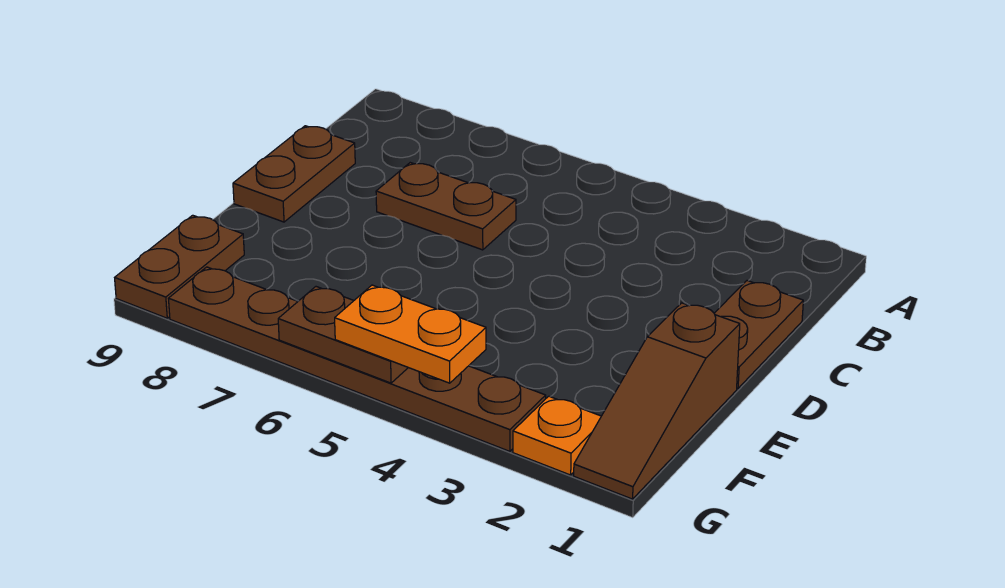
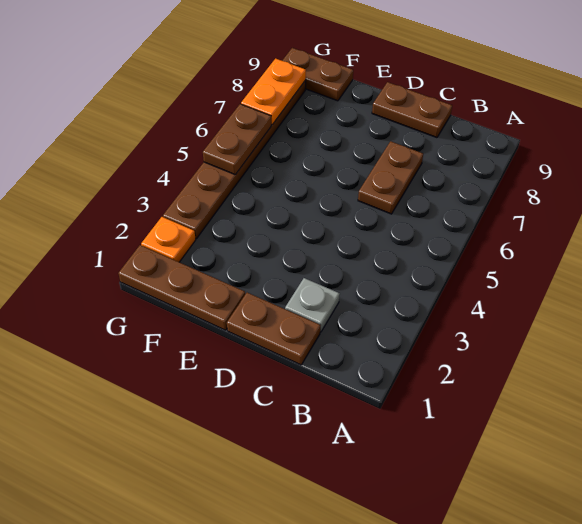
none -> grey plate C2 level 1
brown slope E1:G1 level 1 top E -> brown plate E1:G1 level 1
orange plate G4:G5 level 3 -> orange plate G7:G8 level 2

